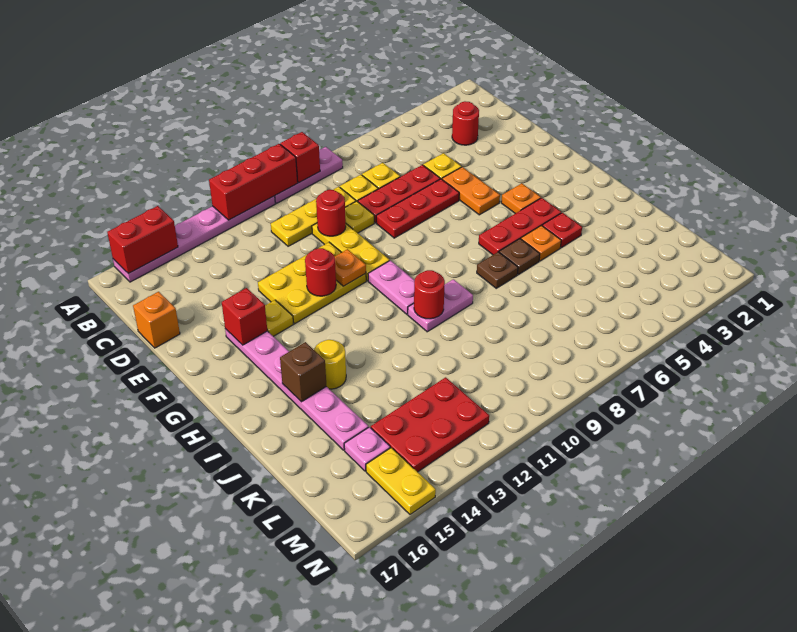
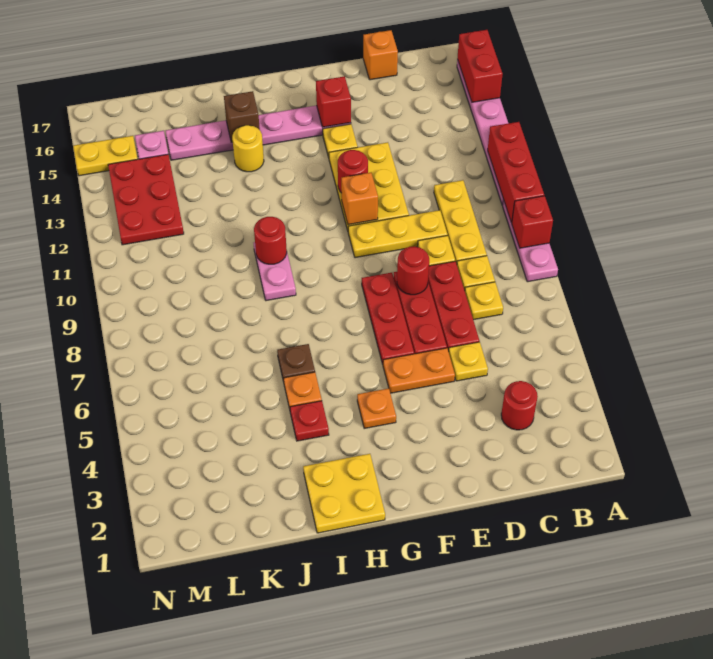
red round brick D10 level 2 -> red round brick E8 level 2
orange plate F11 level 2 -> orange brick F11 level 2
pink plate G10:H10 level 1 -> none
none -> yellow plate H1:I2 level 1
red plate H4:H6 level 1 -> red plate F6:F8 level 1
brown plate I7 level 1 -> none

